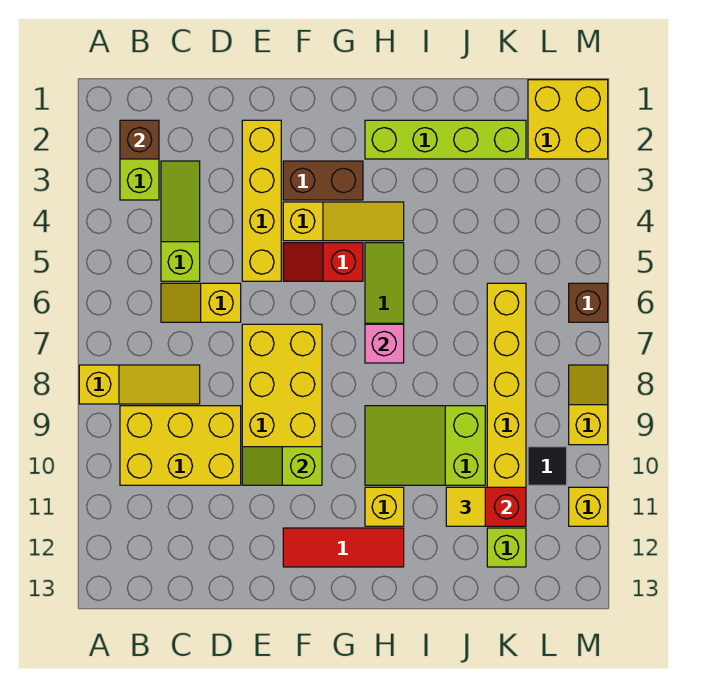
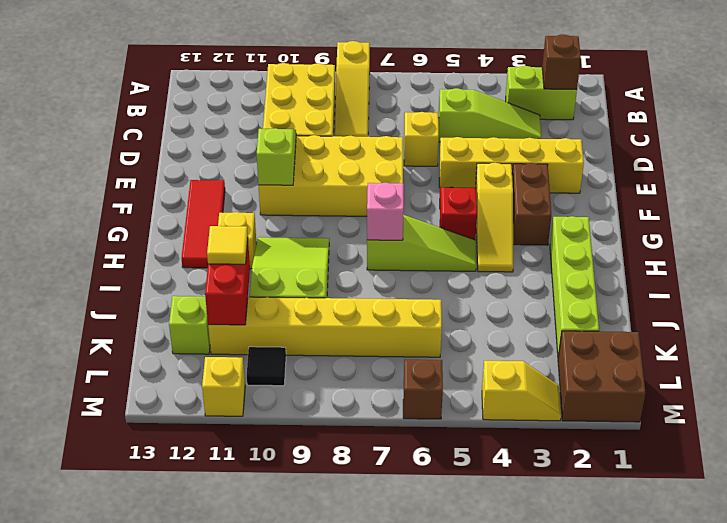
yellow brick L1:M2 level 1 -> brown brick L1:M2 level 1
yellow slope M8:M9 level 1 top 9 -> yellow slope M3:M4 level 1 top 4

